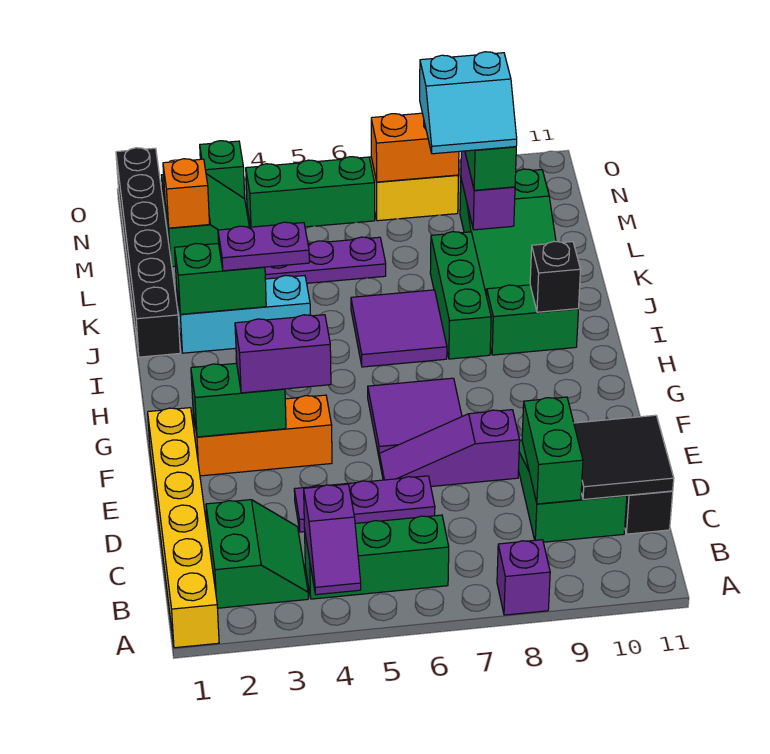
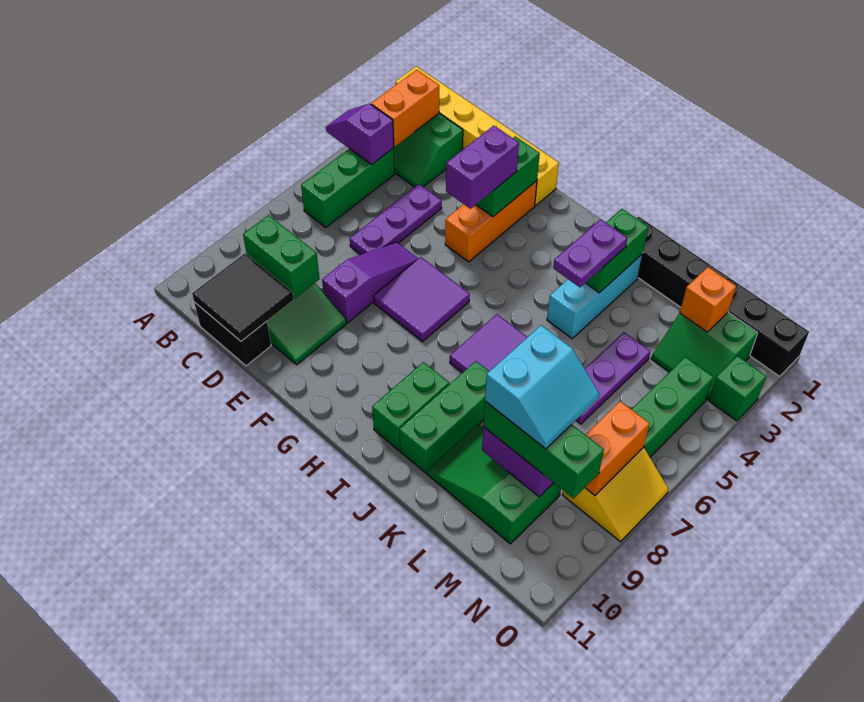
purple brick A8 level 1 -> none
none -> orange brick B2:B3 level 2
green brick I8:K8 level 1 -> green brick J8:J10 level 1
black brick I10 level 2 -> none
cyan slope L8:M9 level 4 top M -> cyan slope L8:M9 level 4 top L

